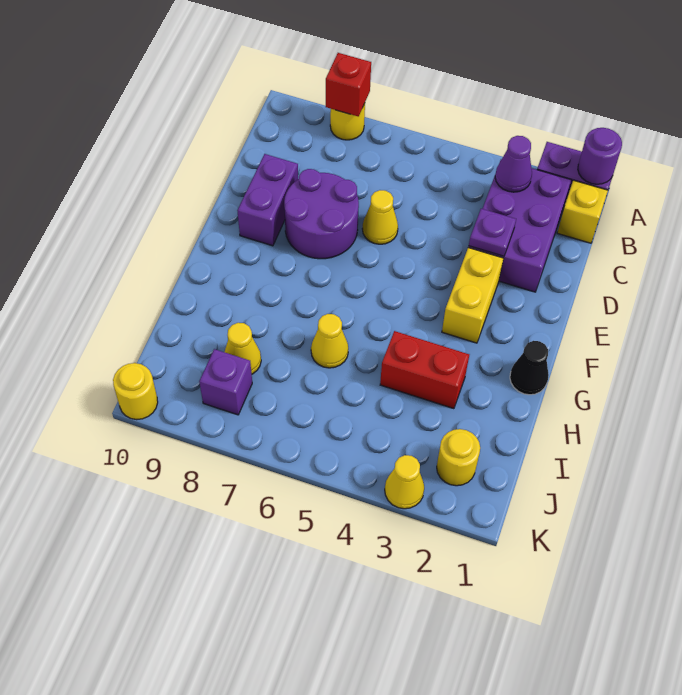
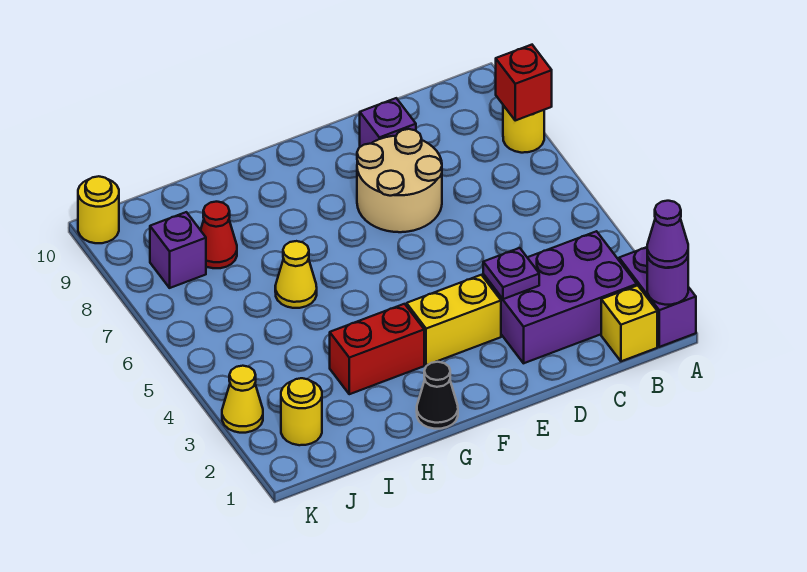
purple cone B3 level 2 -> purple cone A1 level 3
yellow cone D6 level 1 -> none
purple round brick D7:E8 level 1 -> tan round brick D7:E8 level 1
purple brick D9:E9 level 1 -> purple brick D9 level 1
red brick H3:H4 level 1 -> red brick G3:H3 level 1
yellow cone I8 level 1 -> red cone I8 level 1

